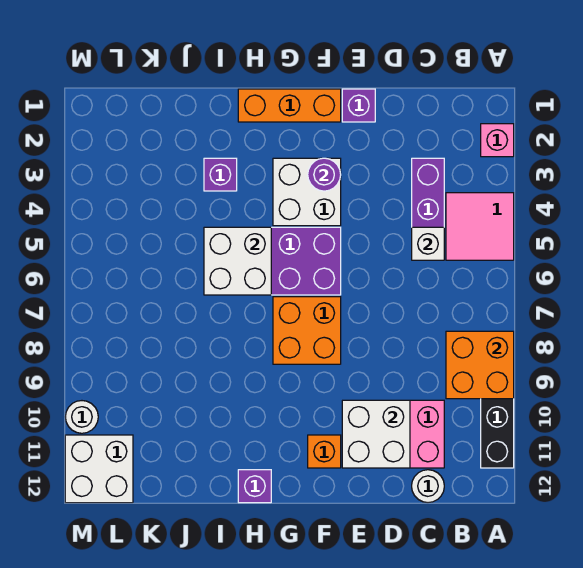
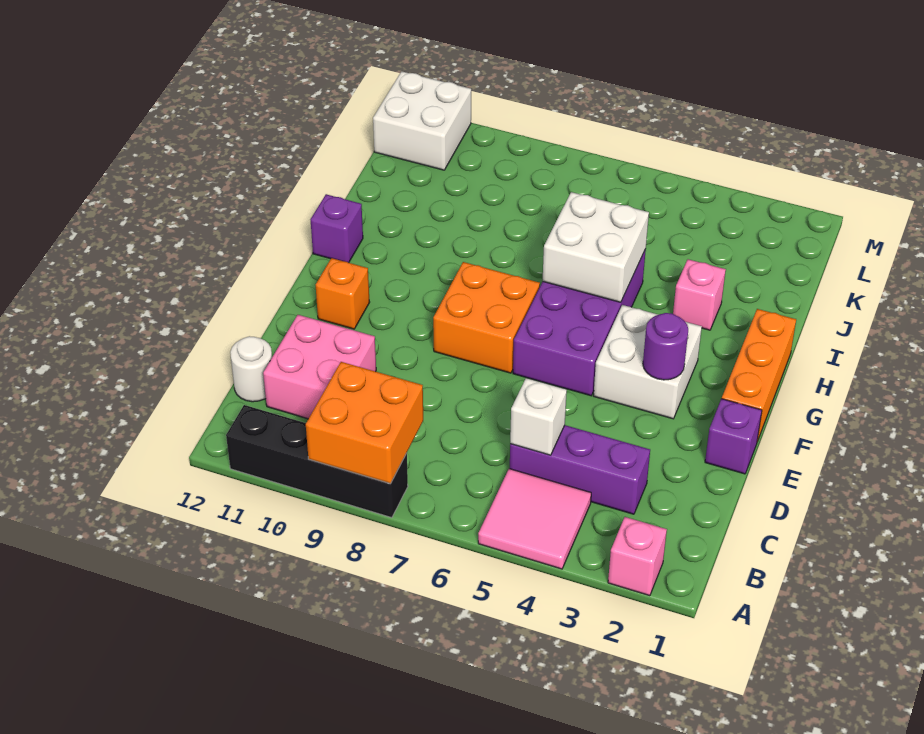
white brick D10:E11 level 2 -> none
purple brick I3 level 1 -> pink brick I3 level 1
white round brick M10 level 1 -> none

